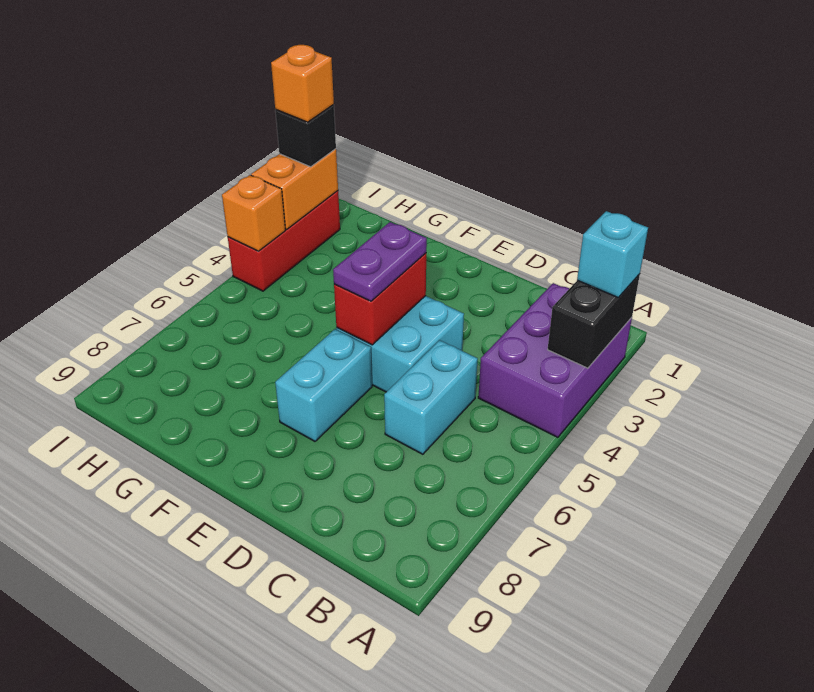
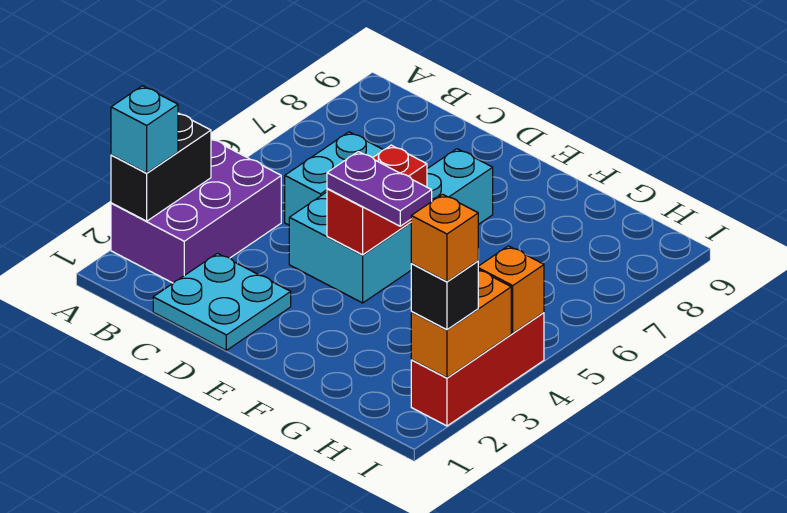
none -> cyan plate C1:D2 level 1
purple plate E4:E5 level 3 -> purple plate E4:F4 level 3

